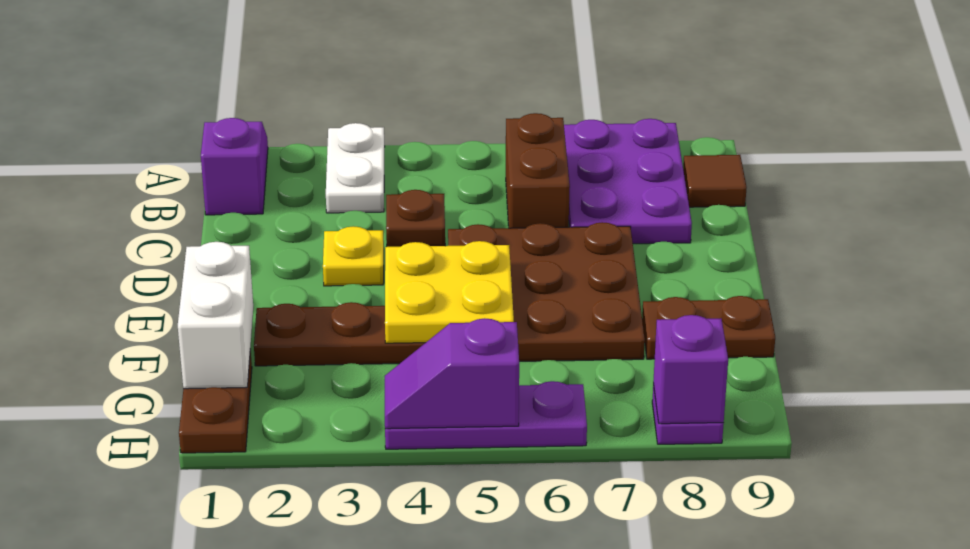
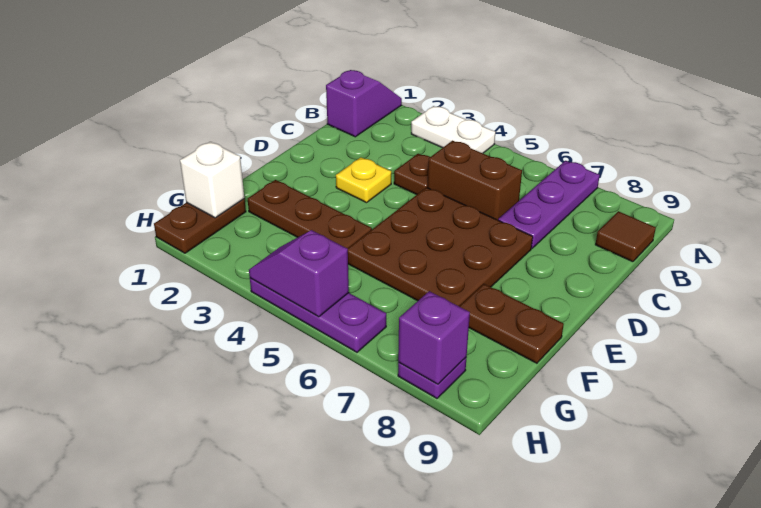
white plate A3:B3 level 1 -> white plate A3:A4 level 1
purple plate A7:C8 level 1 -> purple plate A7:C7 level 1
brown brick B6:C6 level 1 -> brown brick C5:C6 level 1
yellow plate E4:F5 level 2 -> none
white brick F1:G1 level 2 -> white brick G1 level 2

